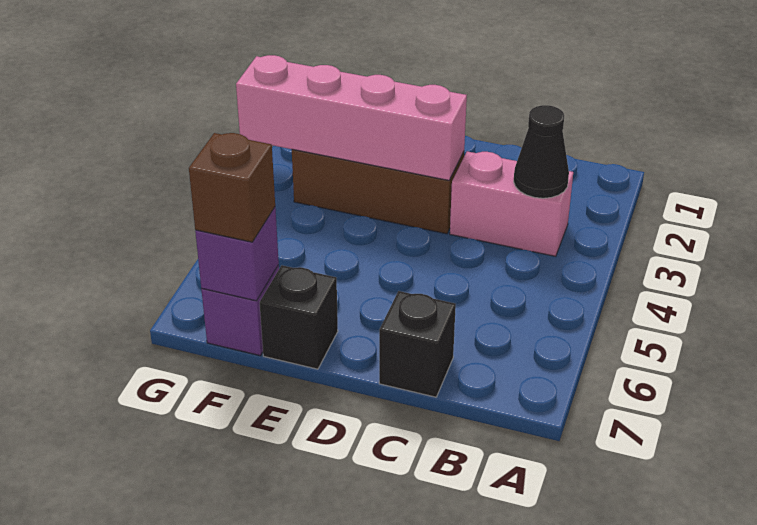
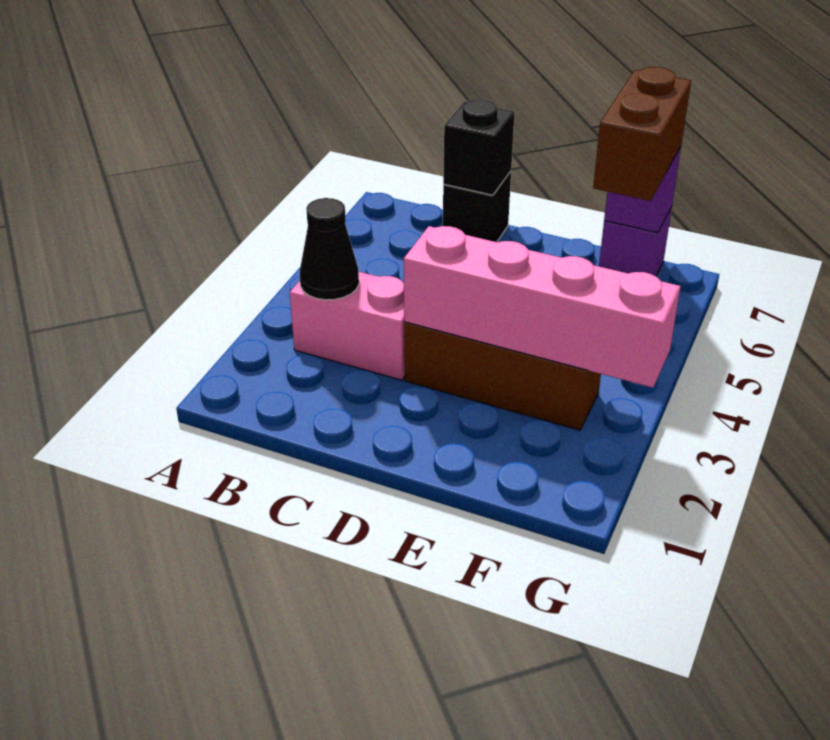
black brick E7 level 1 -> black brick C7 level 2
brown brick F7 level 3 -> brown brick F6:F7 level 3

